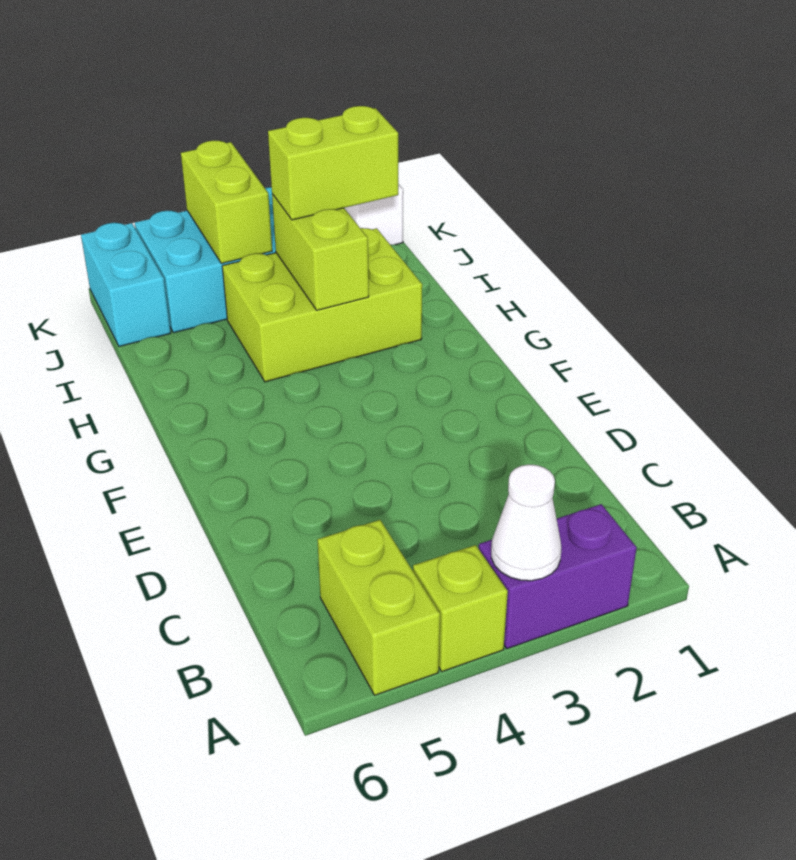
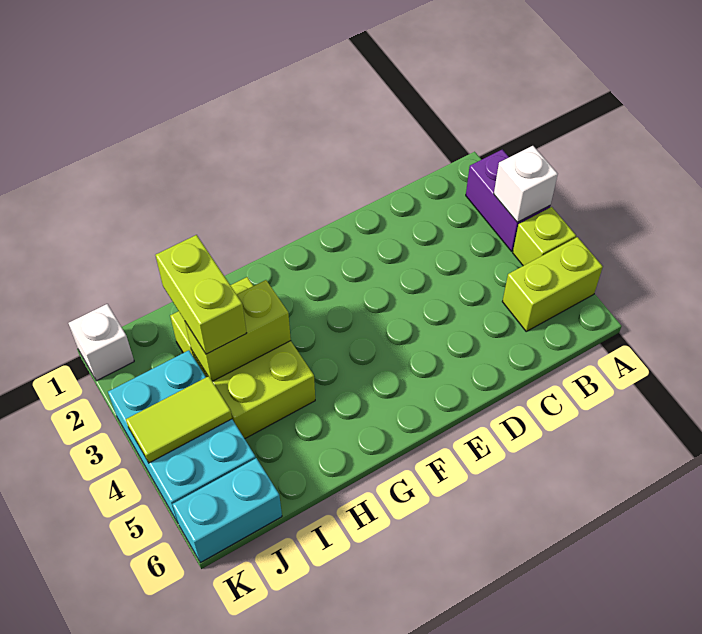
white cone A3 level 2 -> white brick A3 level 2
lime brick J4:K4 level 2 -> lime tile J4:K4 level 2

